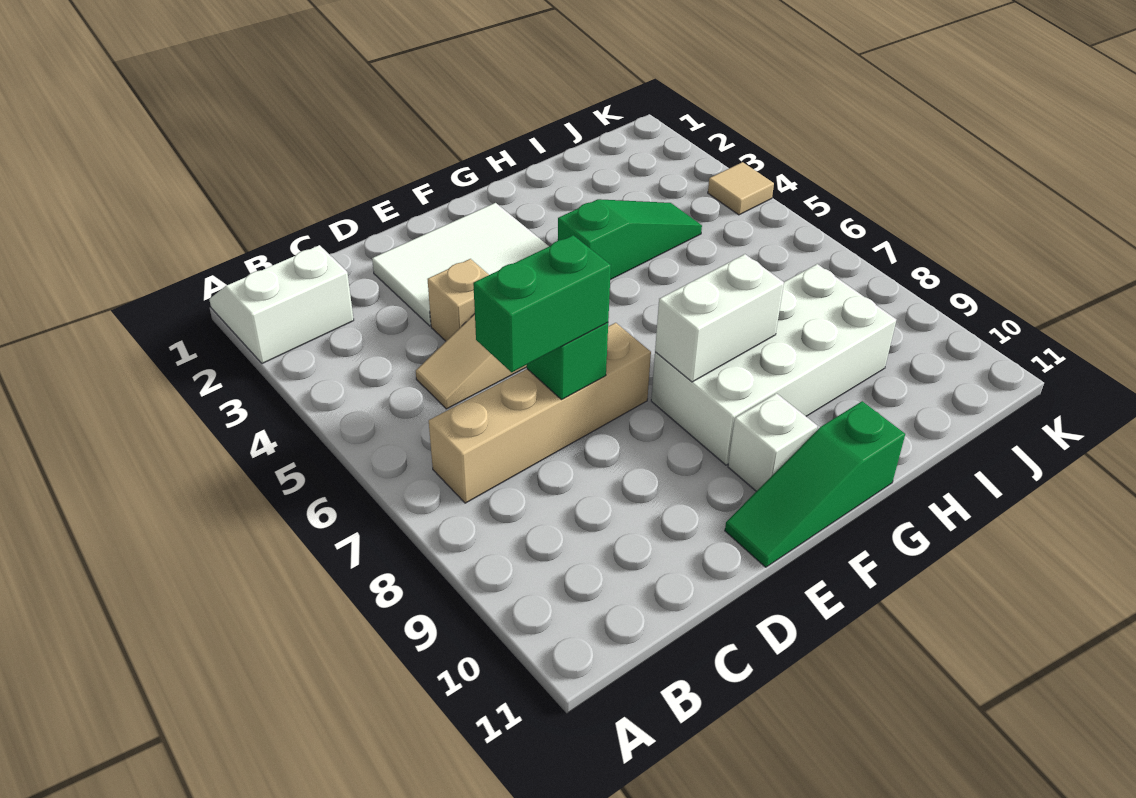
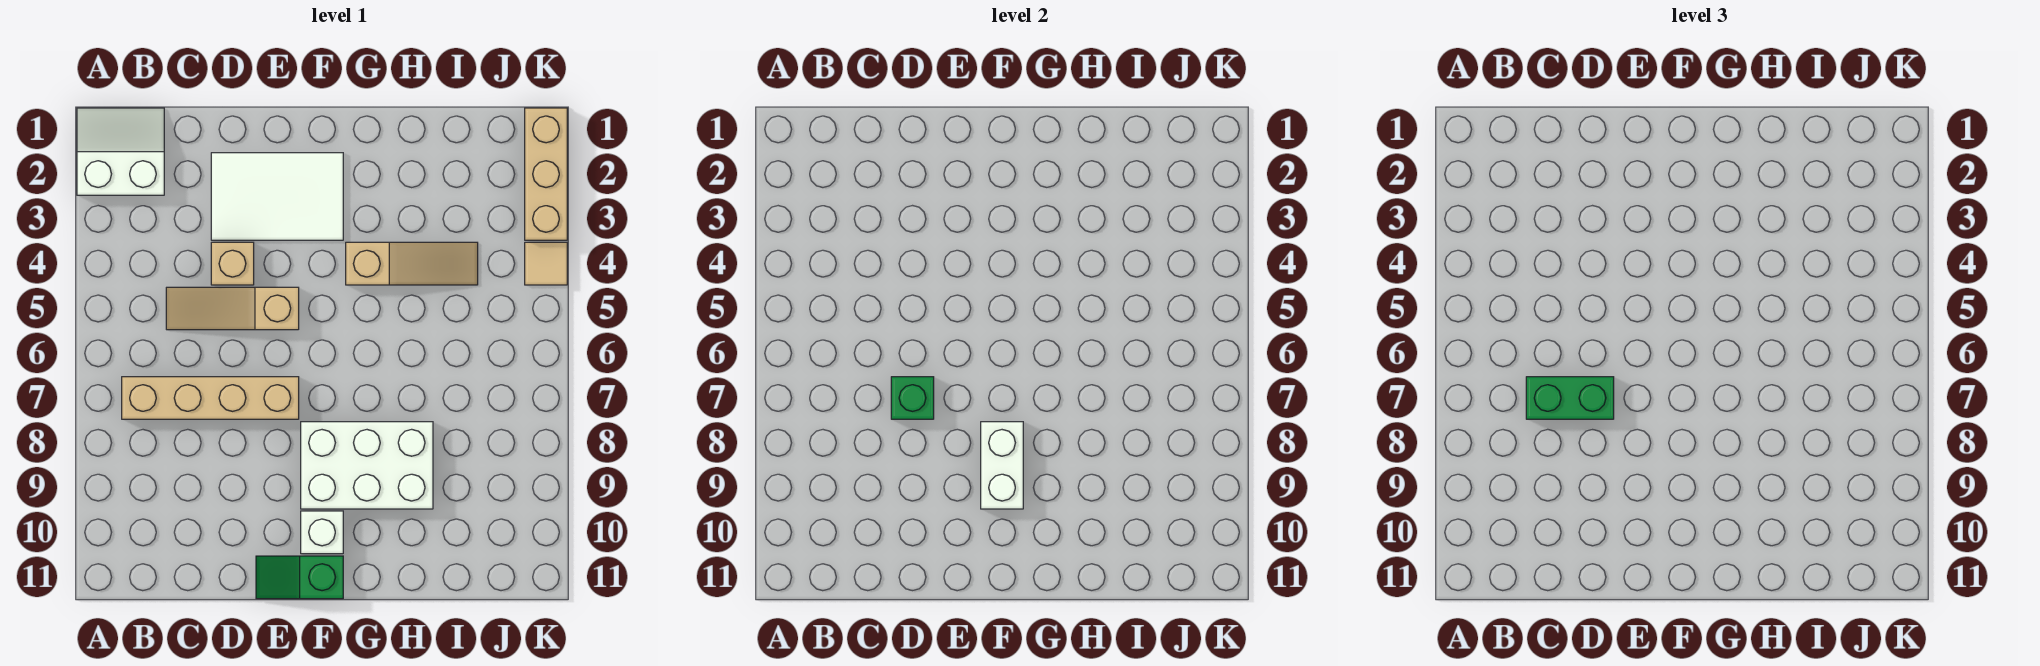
green slope E11:G11 level 1 top G -> green slope E11:F11 level 1 top F
white brick F8:I9 level 1 -> white brick F8:H9 level 1
white brick F8:G8 level 2 -> white brick F8:F9 level 2
green slope G4:I4 level 1 top G -> tan slope G4:I4 level 1 top G
none -> tan brick K1:K3 level 1

